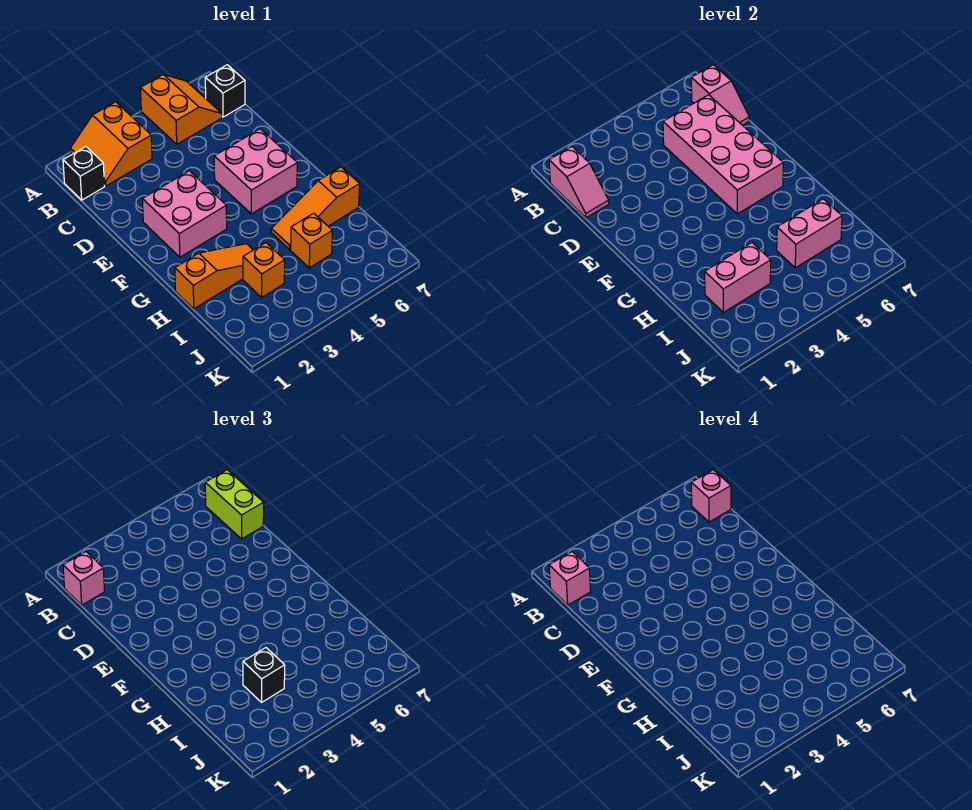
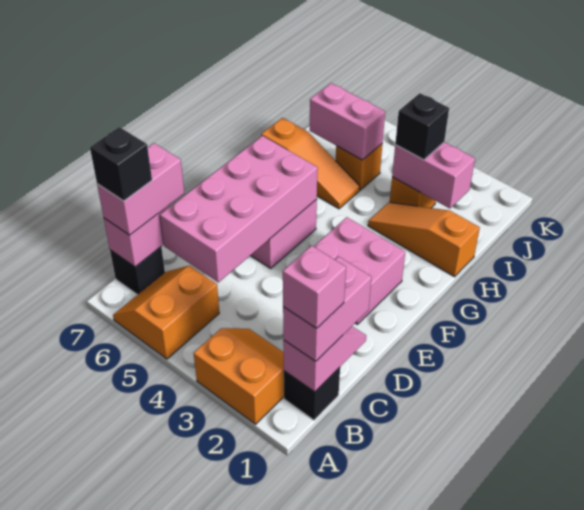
orange slope A2:B3 level 1 top 3 -> orange slope A2:B3 level 1 top A
pink brick B1 level 3 -> pink brick B1:C1 level 3
lime brick B7:C7 level 3 -> pink brick B7:C7 level 3
pink brick B7 level 4 -> black brick B7 level 4

